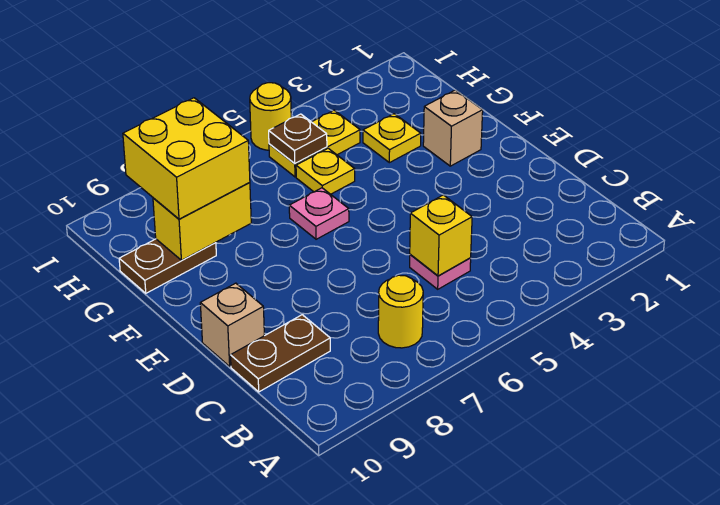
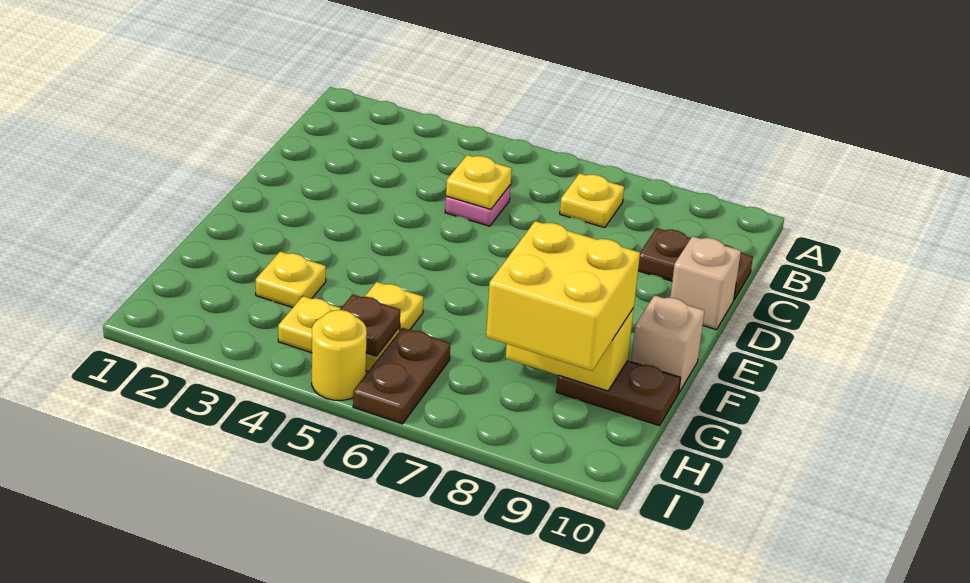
yellow round brick B7 level 1 -> yellow plate B7 level 1
yellow brick C5 level 2 -> yellow plate C5 level 2
tan brick F2 level 1 -> tan brick F10 level 1
pink plate F6 level 1 -> none
none -> brown plate H6:I6 level 1

